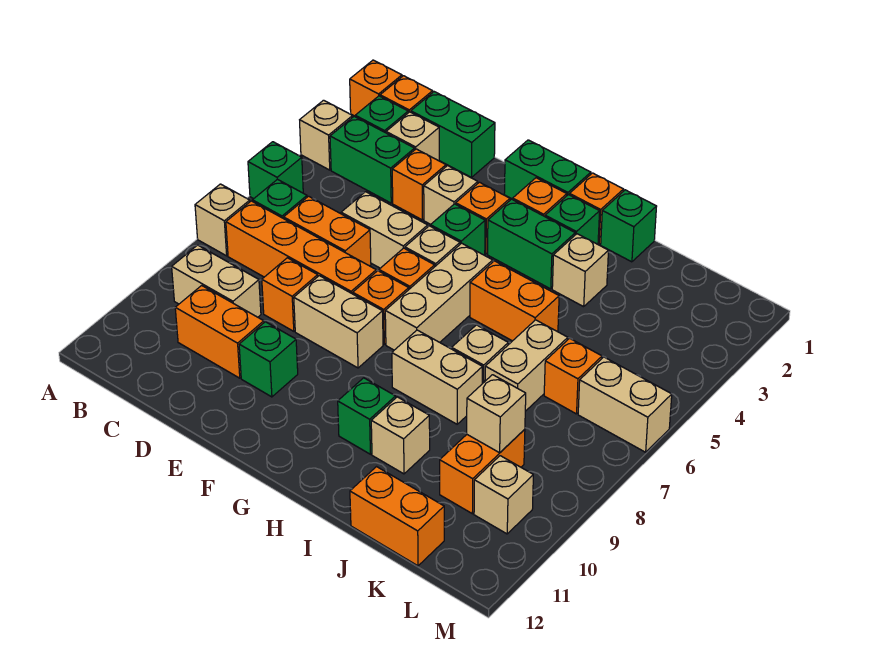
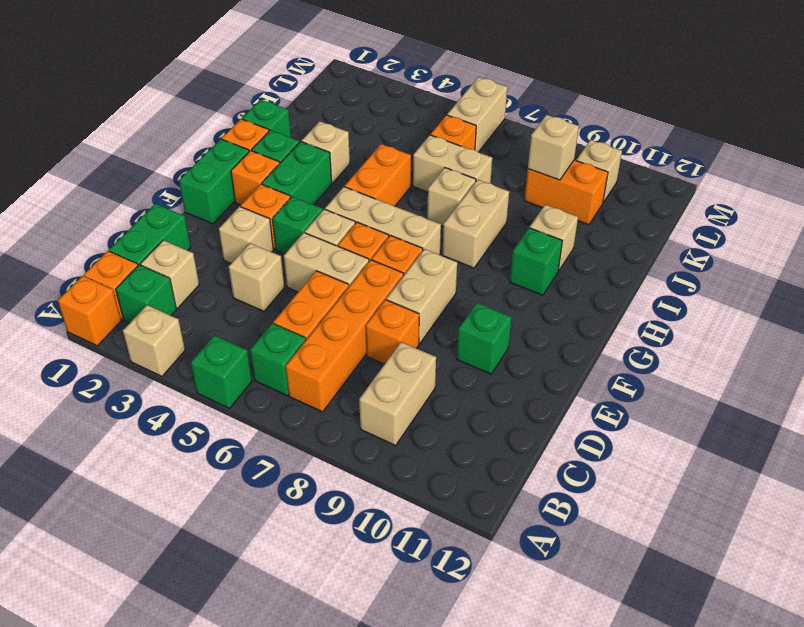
tan brick A7 level 1 -> tan brick D4 level 1
green brick B3:C3 level 1 -> none
orange brick C10:D10 level 1 -> none
orange brick D3 level 1 -> none
tan brick D5:E5 level 1 -> tan brick E5:E6 level 1
orange brick J12:K12 level 1 -> none

